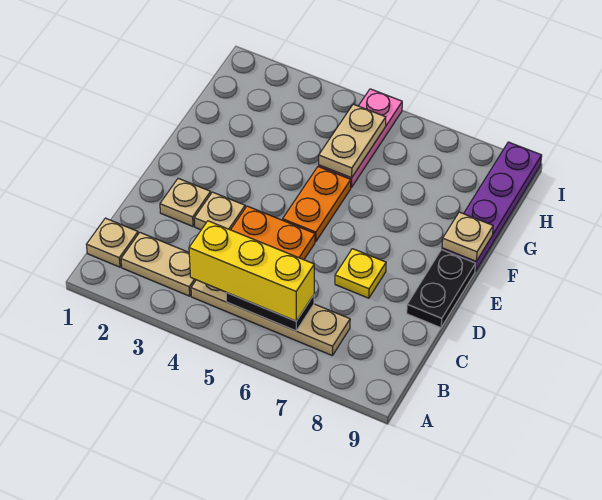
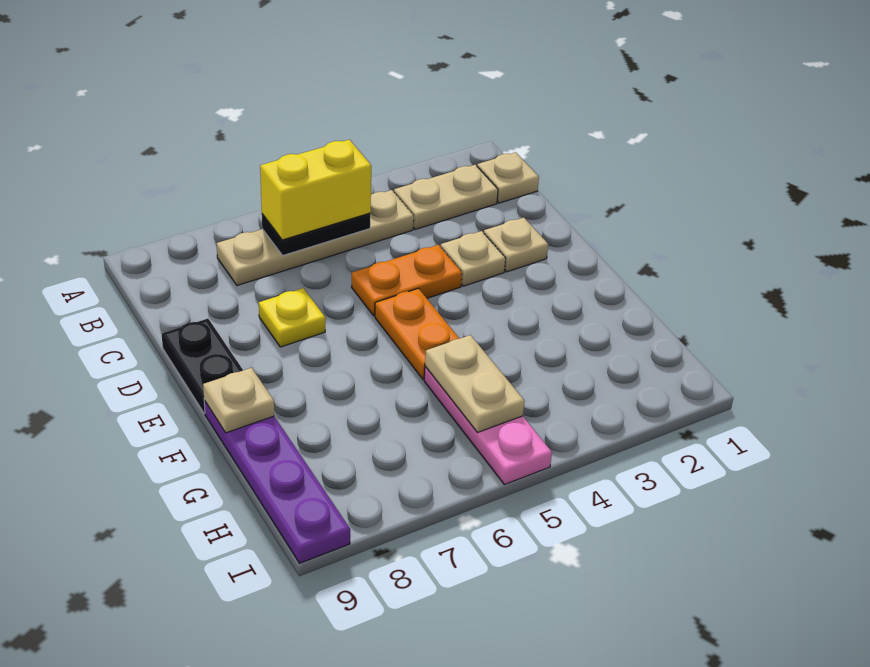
yellow brick B4:B6 level 3 -> yellow brick B5:B6 level 3

